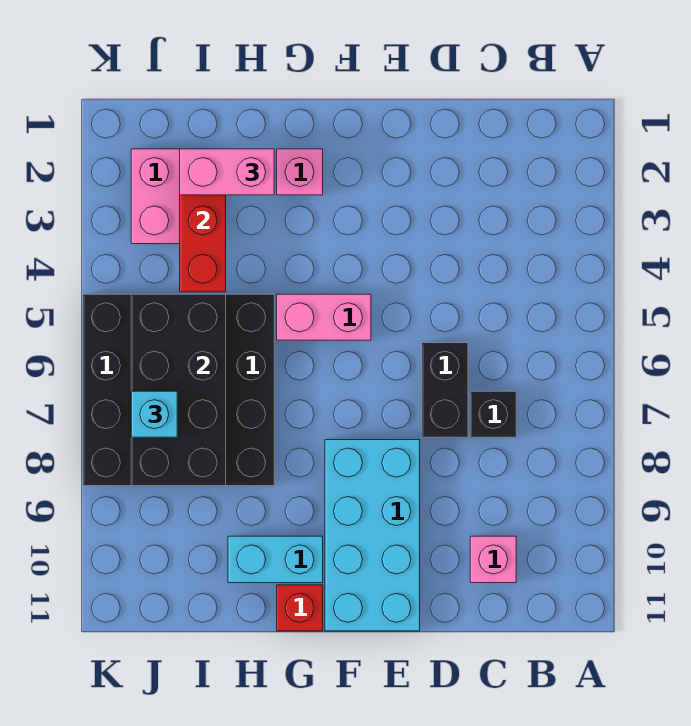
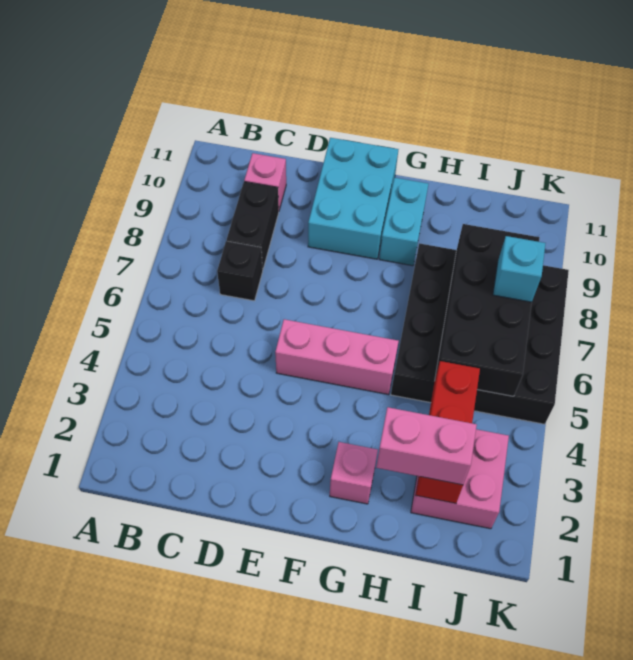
black brick D6:D7 level 1 -> black brick C8:C9 level 1
cyan brick E8:F11 level 1 -> cyan brick E9:F11 level 1
pink brick F5:G5 level 1 -> pink brick E5:G5 level 1
cyan brick G10:H10 level 1 -> cyan brick G9:G10 level 1
red brick G11 level 1 -> none

